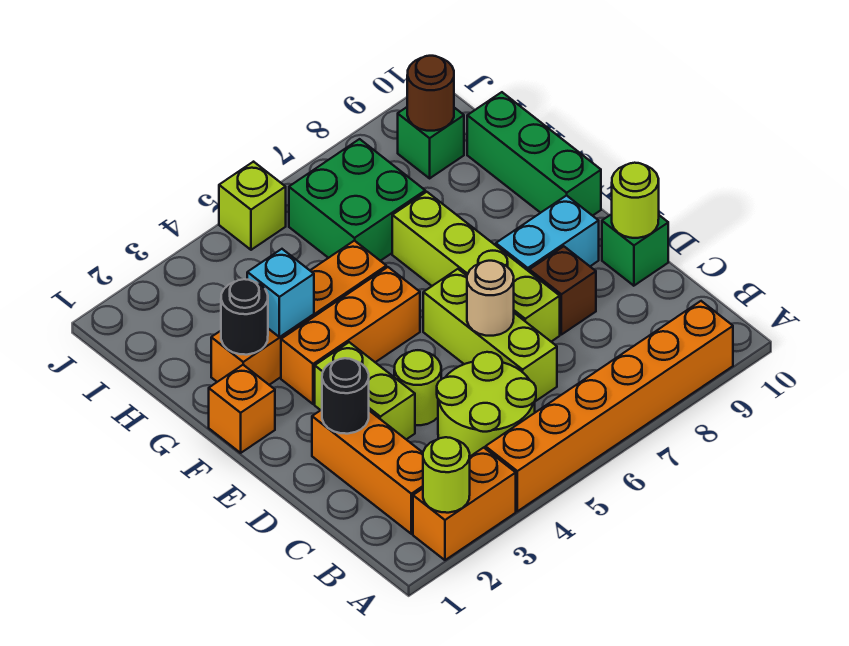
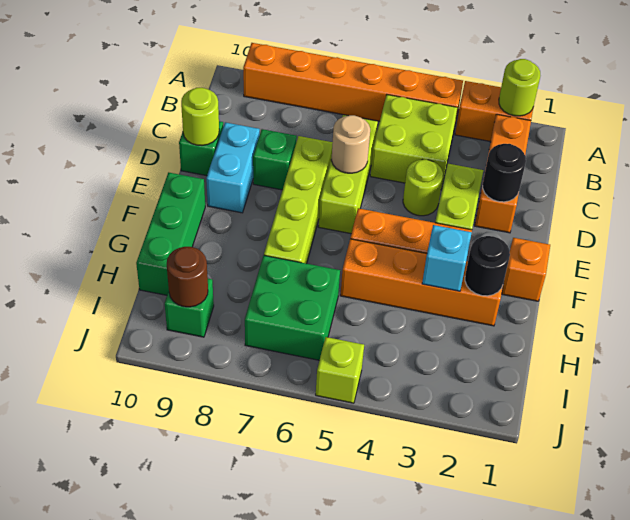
lime round brick B4:C5 level 1 -> lime brick B4:C5 level 1
brown brick D8 level 1 -> green brick D8 level 1
cyan brick E8:E9 level 1 -> cyan brick D9:E9 level 1

